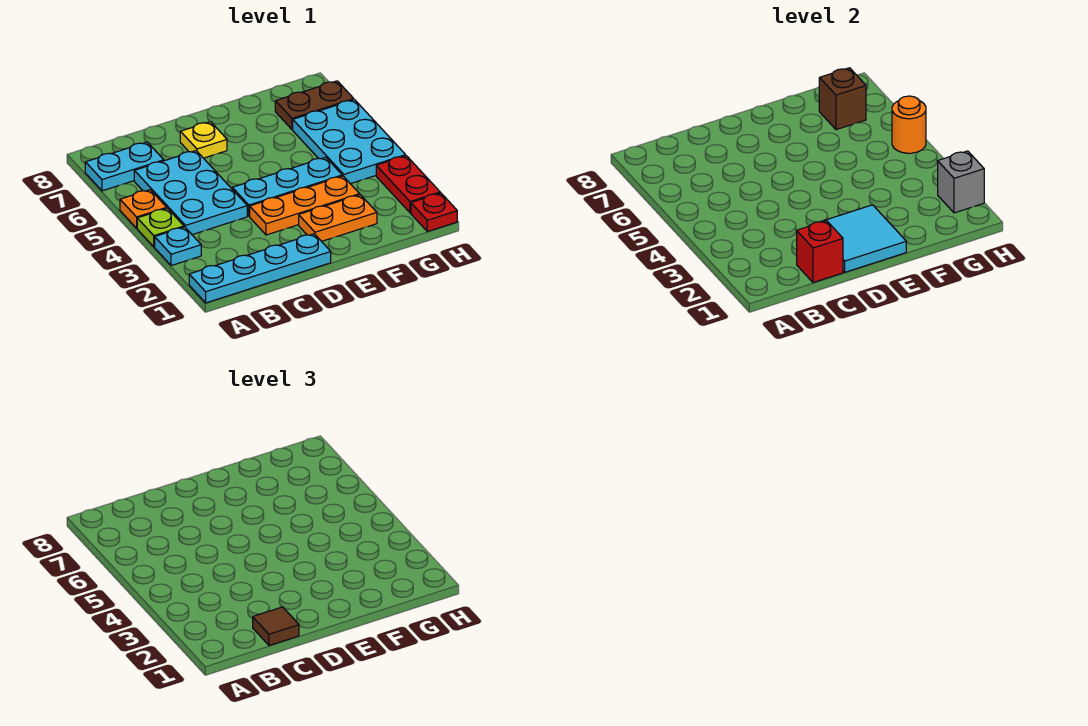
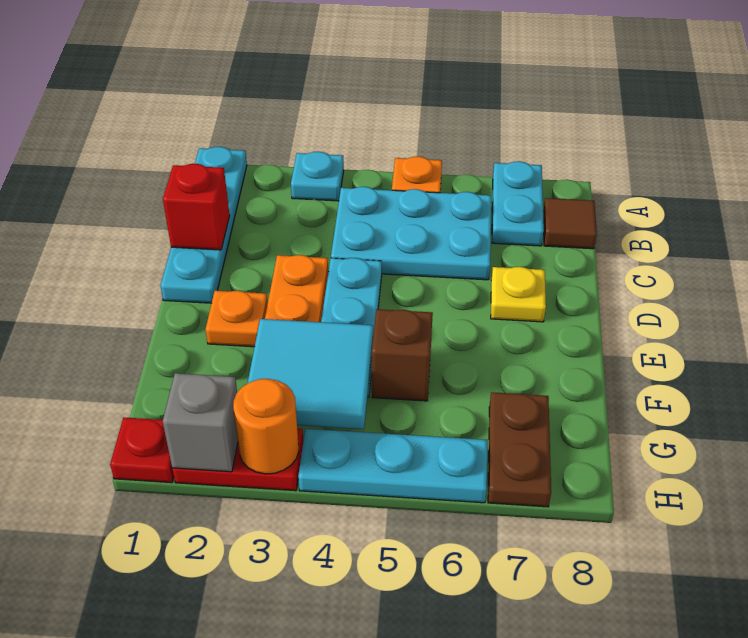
lime plate A4 level 1 -> none
brown tile C1 level 3 -> brown tile B8 level 1
cyan tile D1:E2 level 2 -> cyan tile F3:G4 level 2
orange plate E2:F2 level 1 -> orange plate E2 level 1
cyan plate G4:H6 level 1 -> cyan plate H4:H6 level 1
brown brick G7 level 2 -> brown brick F5 level 1
orange round brick H5 level 2 -> orange round brick H3 level 2

